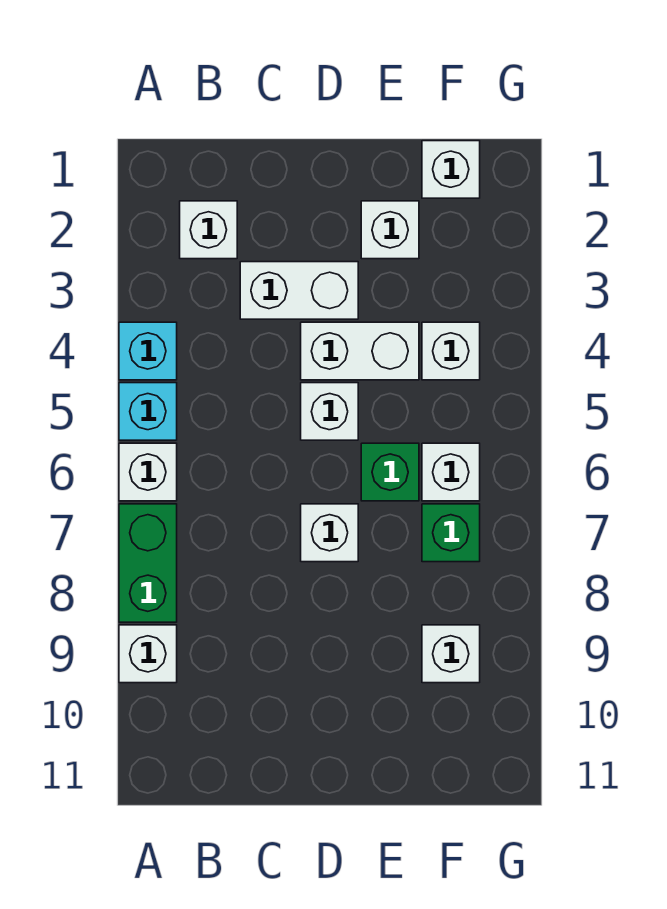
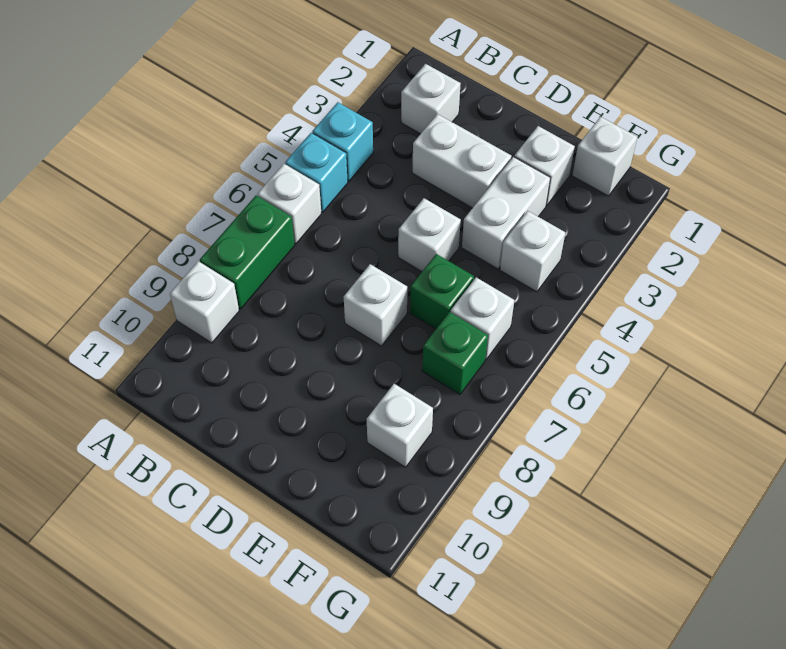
white brick D4:E4 level 1 -> white brick E3:E4 level 1

